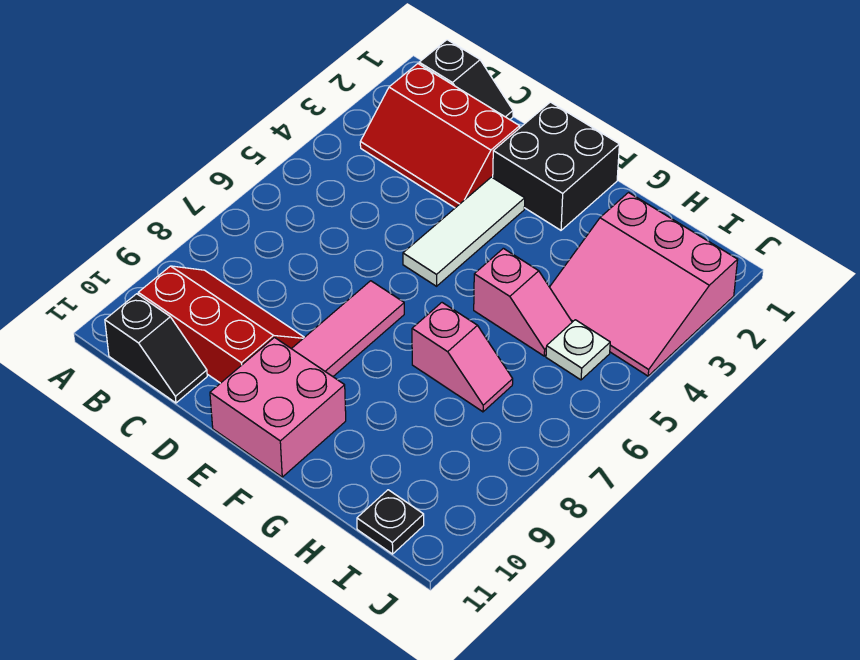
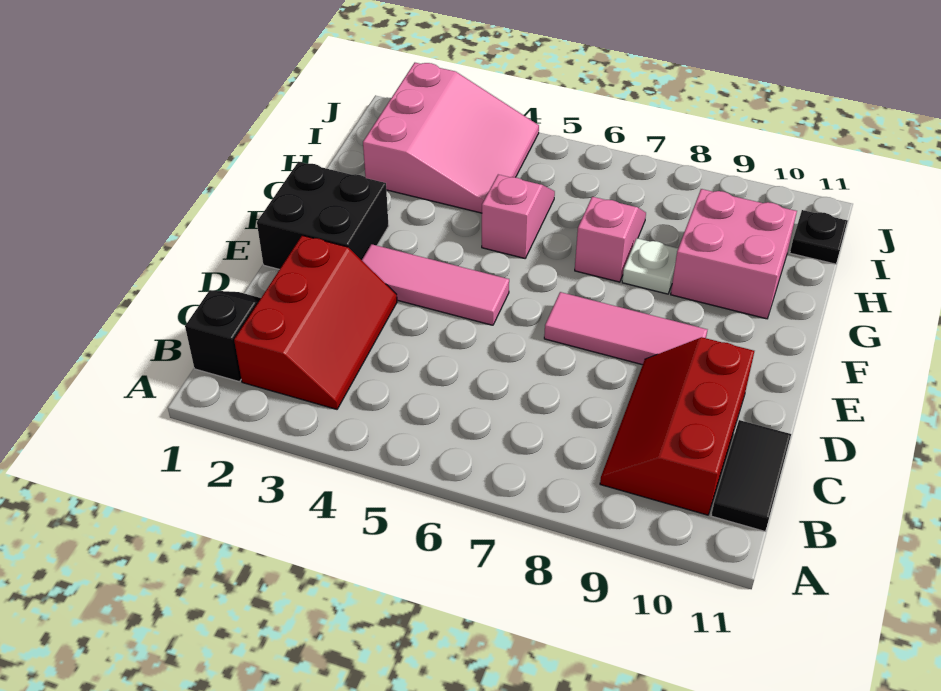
black slope B11:C11 level 1 top B -> black tile B11:C11 level 1
white tile E3:E5 level 1 -> pink tile E3:E5 level 1
pink brick E10:F11 level 1 -> pink brick G9:H10 level 1
white plate I5 level 1 -> white plate G8 level 1

